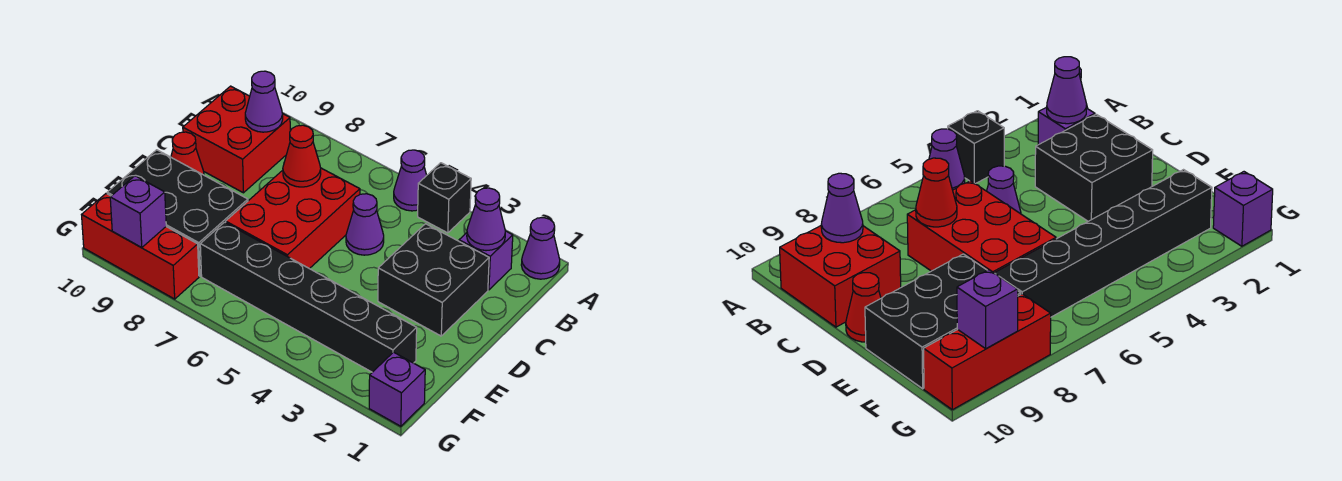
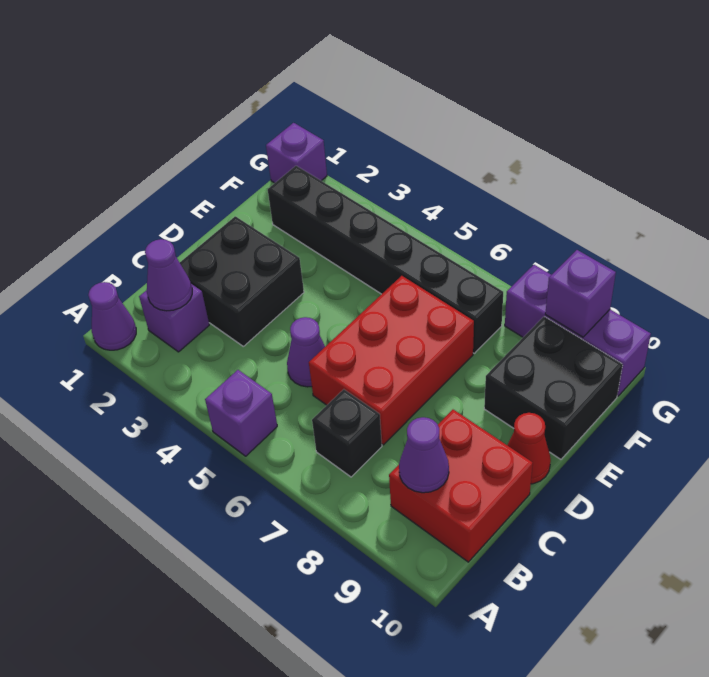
black brick A4 level 1 -> black brick B7 level 1
purple cone A5 level 1 -> purple brick A5 level 1
red cone C7 level 2 -> none
black brick E8:F10 level 1 -> black brick E9:F10 level 1
red brick G8:G10 level 1 -> purple brick G8:G10 level 1

